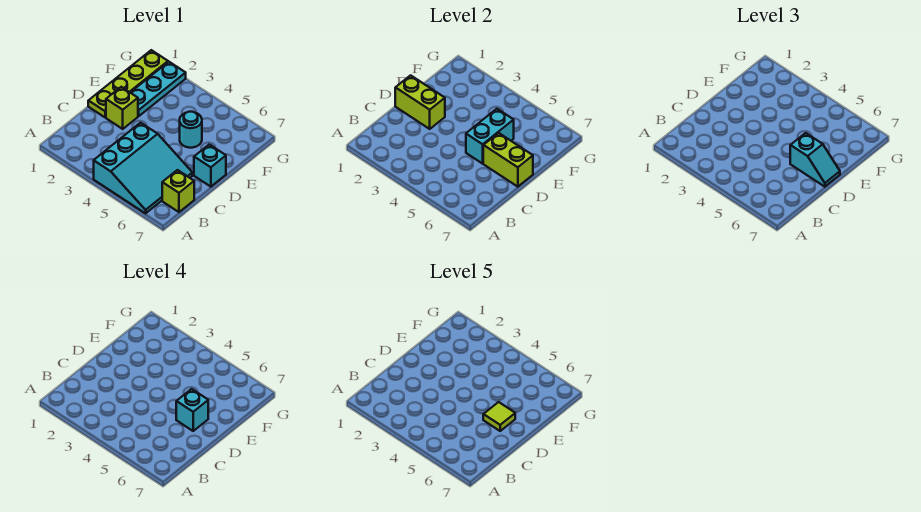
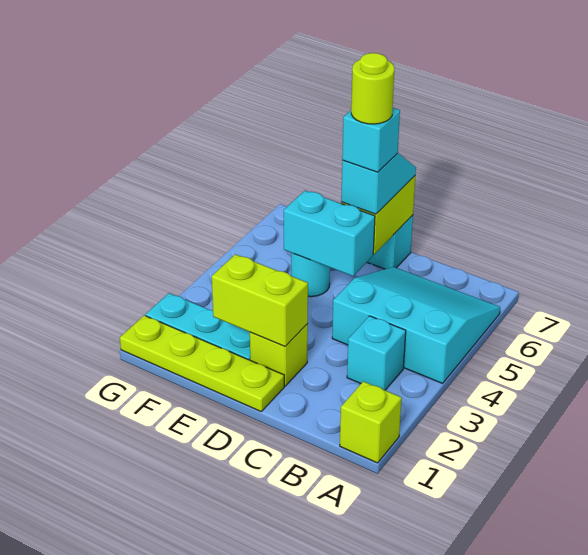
none -> cyan brick B3 level 1
lime brick B7 level 1 -> lime brick A1 level 1
lime brick D1:D2 level 2 -> lime brick D2:E2 level 2
lime tile D6 level 5 -> lime round brick D6 level 5

